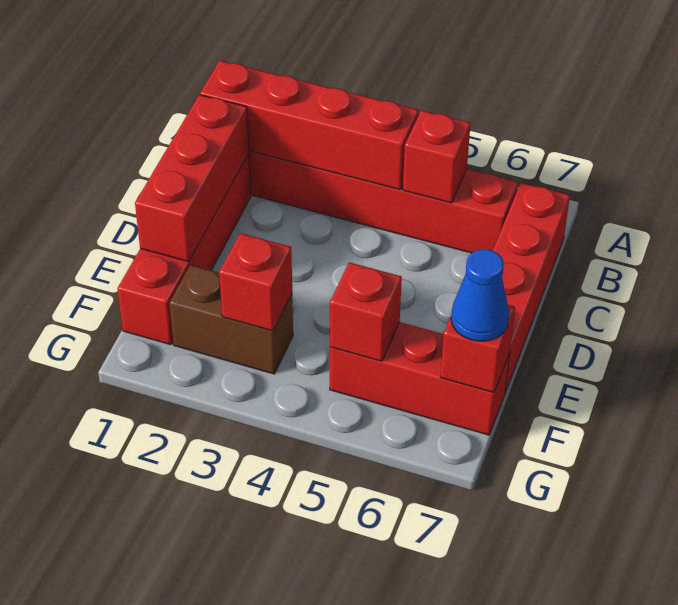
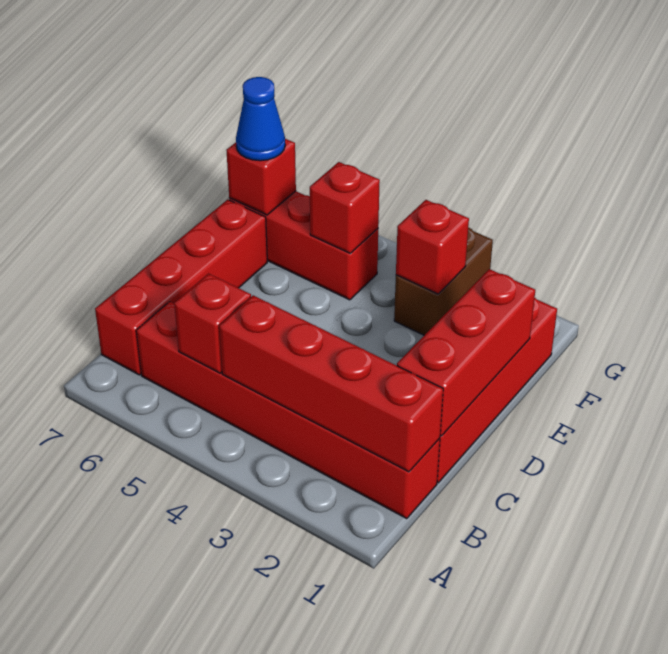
brown brick F2:F3 level 1 -> brown brick F3:G3 level 1

